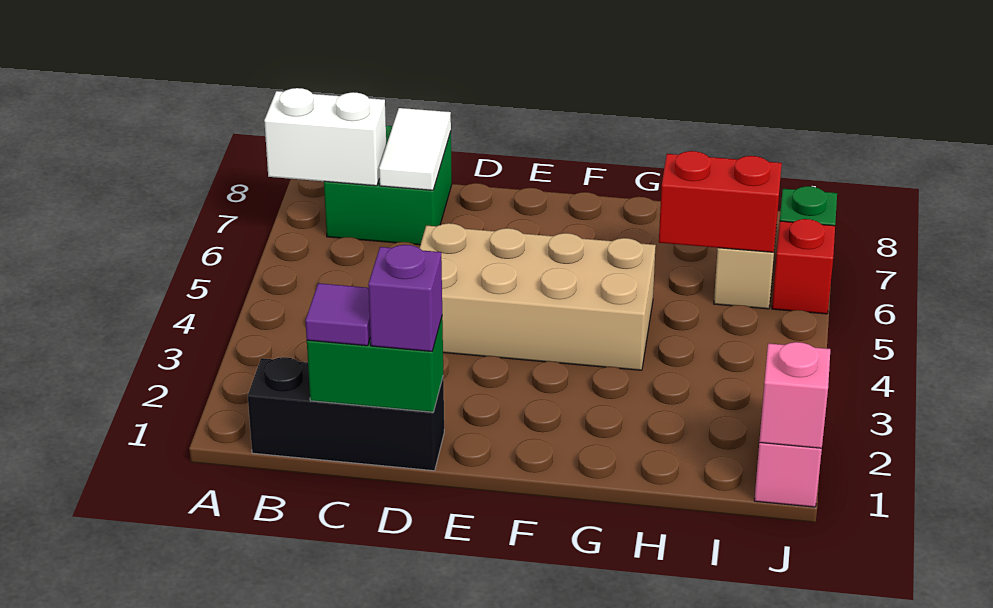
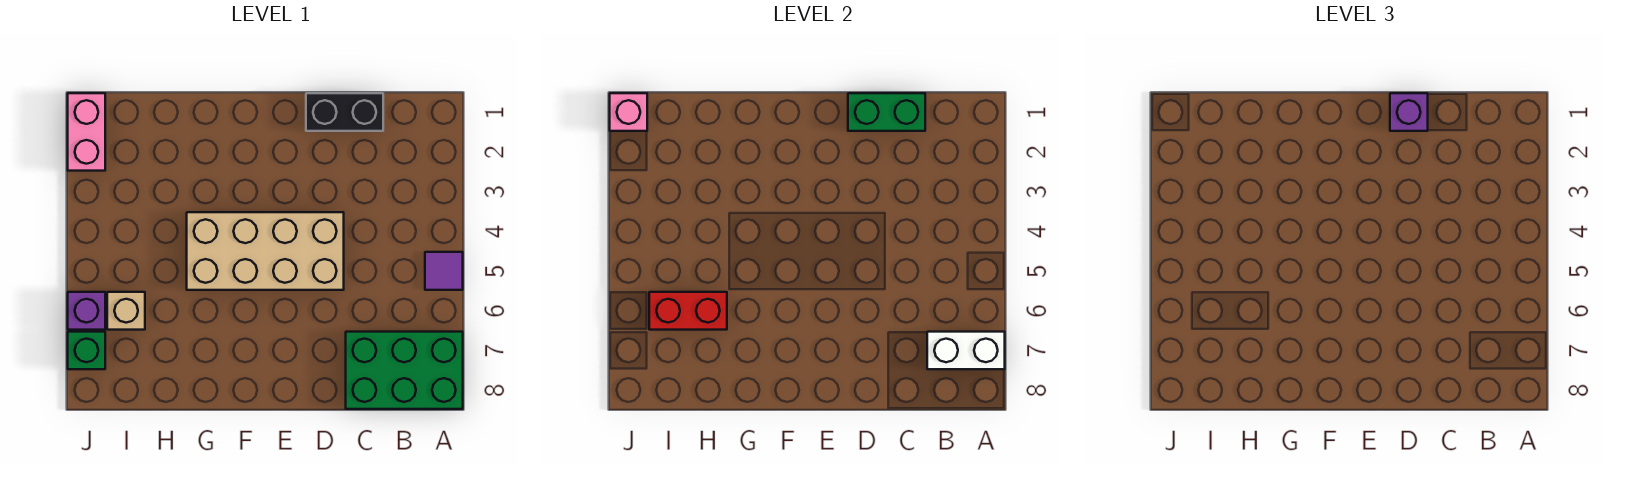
black brick B1:D1 level 1 -> black brick C1:D1 level 1
green brick B7:C8 level 1 -> green brick A7:C8 level 1
purple tile C1 level 3 -> purple tile A5 level 1
white tile C7:C8 level 2 -> none
red brick J6 level 1 -> purple brick J6 level 1

